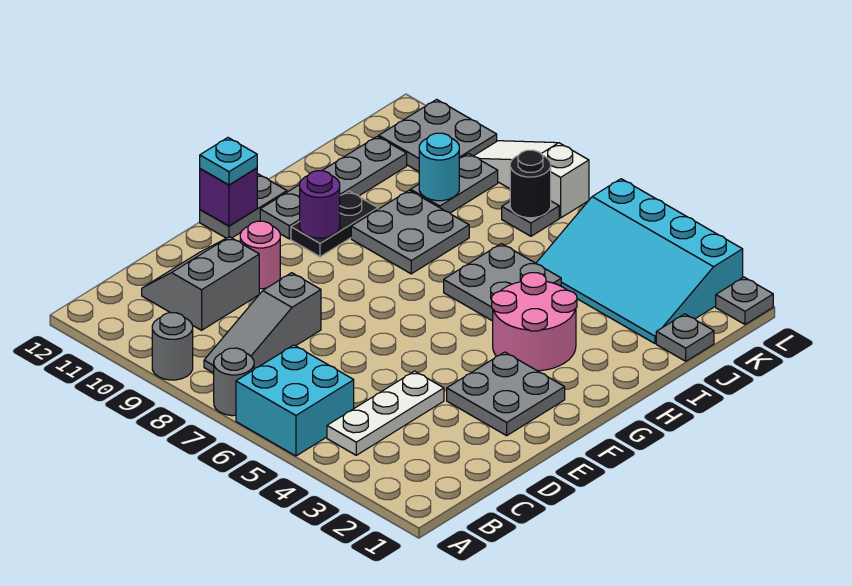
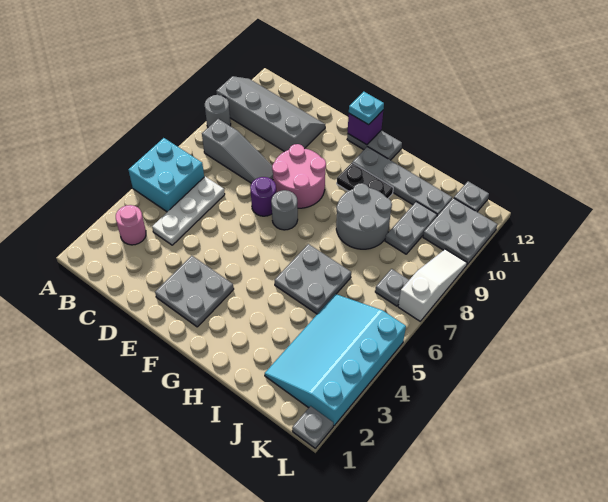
grey round brick A7 level 1 -> grey round brick F7 level 1
white plate B4:D4 level 1 -> white plate C4:C6 level 1
grey slope B8:D8 level 1 top D -> grey slope B8:D8 level 1 top B
grey slope C10:D11 level 1 top 10 -> grey slope A10:D11 level 1 top 10
pink round brick E10 level 1 -> pink round brick B3 level 1
pink round brick G3:H4 level 1 -> pink round brick E8:F9 level 1
purple round brick G10 level 2 -> purple round brick E7 level 1
grey plate H8:I9 level 1 -> grey round brick H8:I9 level 1
grey plate J1 level 1 -> grey plate K12 level 1
grey plate J9:K9 level 1 -> grey plate J9:J10 level 1
cyan round brick J9 level 2 -> none
black round brick K7 level 2 -> none

